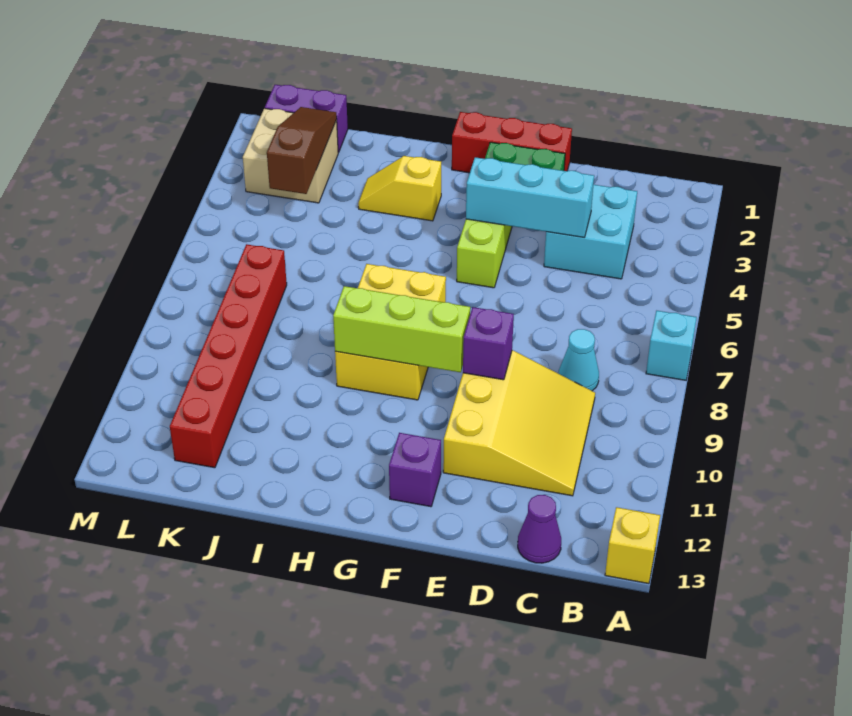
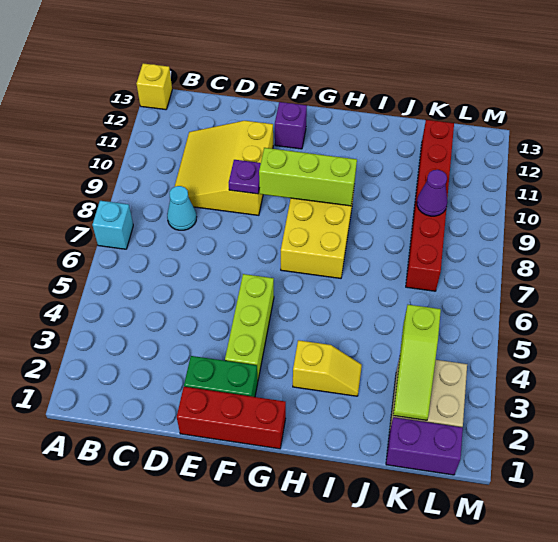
cyan brick C3:D4 level 1 -> none
purple cone C13 level 1 -> purple cone K9 level 2
cyan brick D4:F4 level 2 -> none
purple brick E9 level 2 -> purple plate E9 level 2
brown slope K2:K4 level 2 top 4 -> lime slope K2:K4 level 2 top 4

